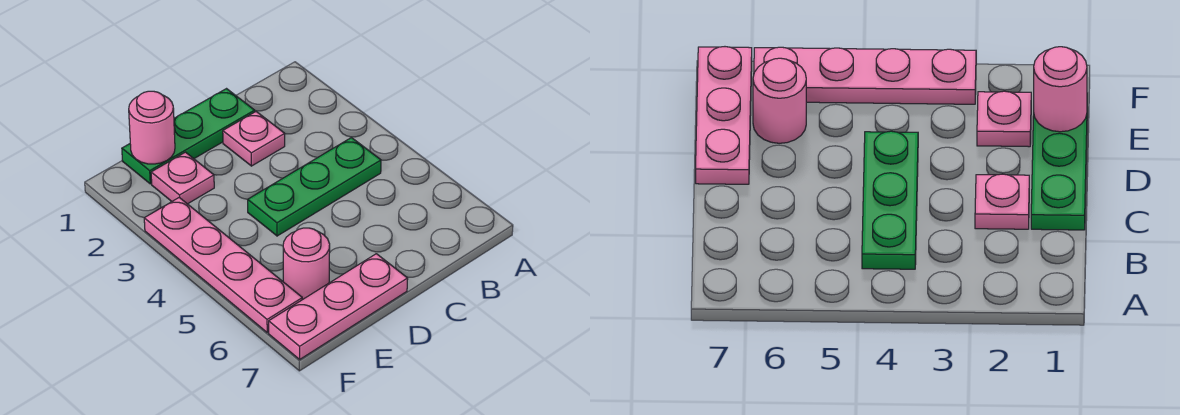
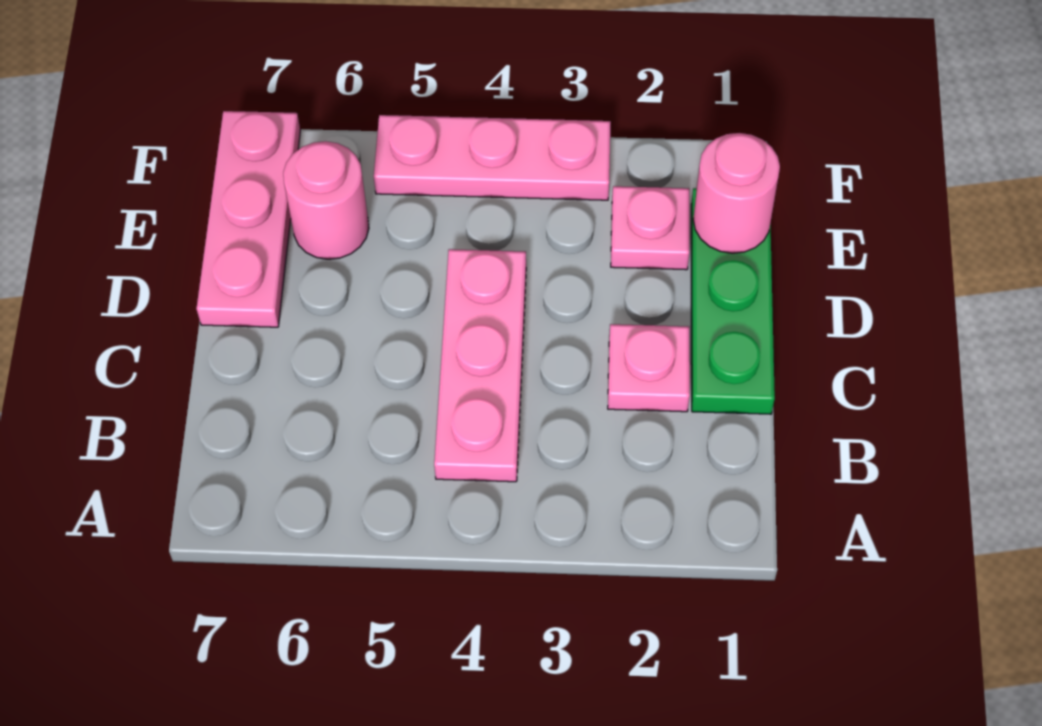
green plate B4:D4 level 1 -> pink plate B4:D4 level 1
pink plate F3:F6 level 1 -> pink plate F3:F5 level 1

